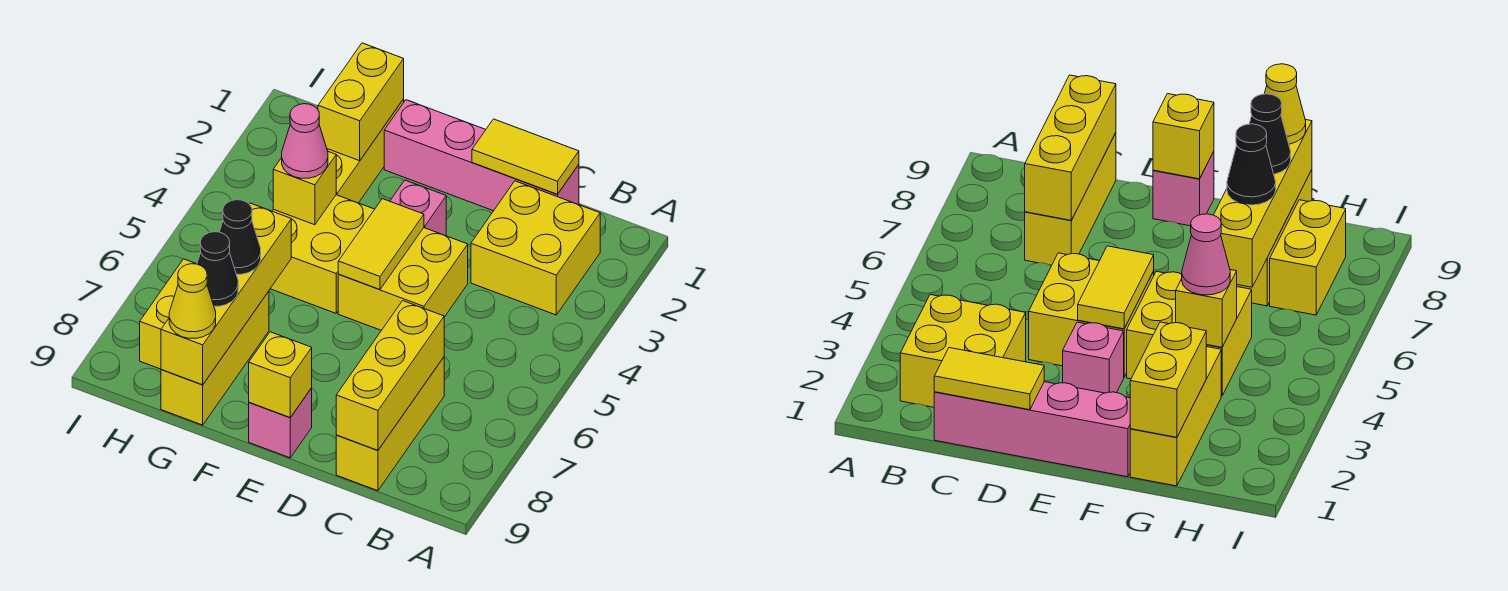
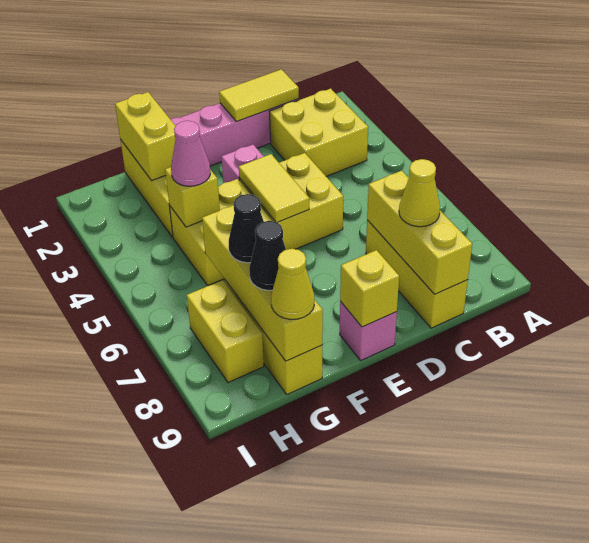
none -> yellow cone C8 level 3

